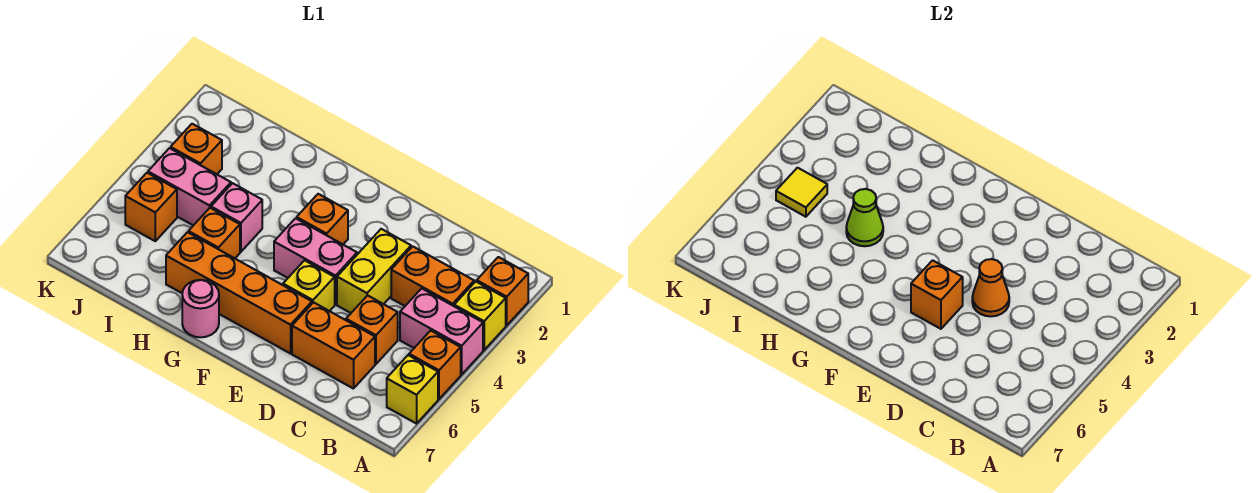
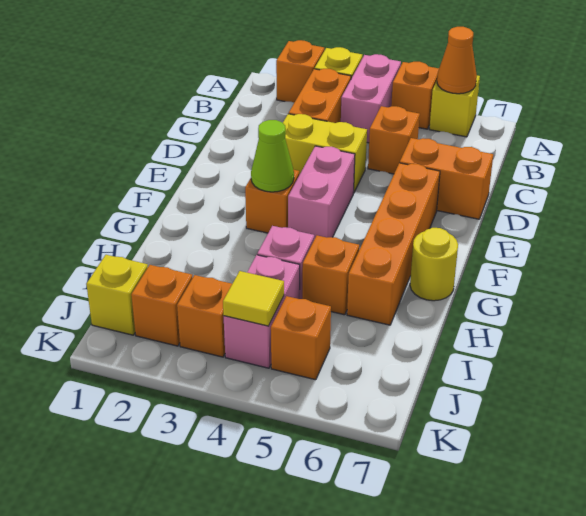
orange brick C6:D6 level 1 -> orange brick D6:D7 level 1
orange cone D4 level 2 -> orange cone A6 level 2
yellow brick E5 level 1 -> yellow brick J1 level 1
orange brick E5 level 2 -> orange brick J2 level 1
pink round brick G7 level 1 -> yellow round brick G7 level 1
lime cone H4 level 2 -> lime cone F3 level 2

